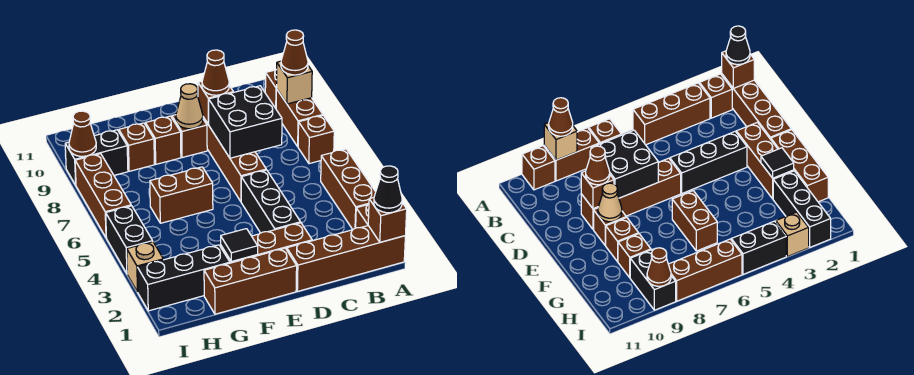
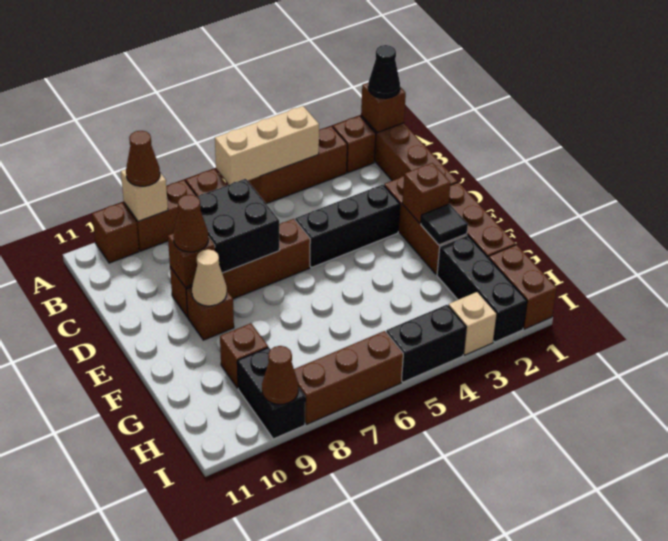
none -> tan brick A4:A6 level 2
brown brick F6:G6 level 1 -> brown brick H1:I1 level 1
brown brick F9 level 1 -> brown brick E2 level 2

